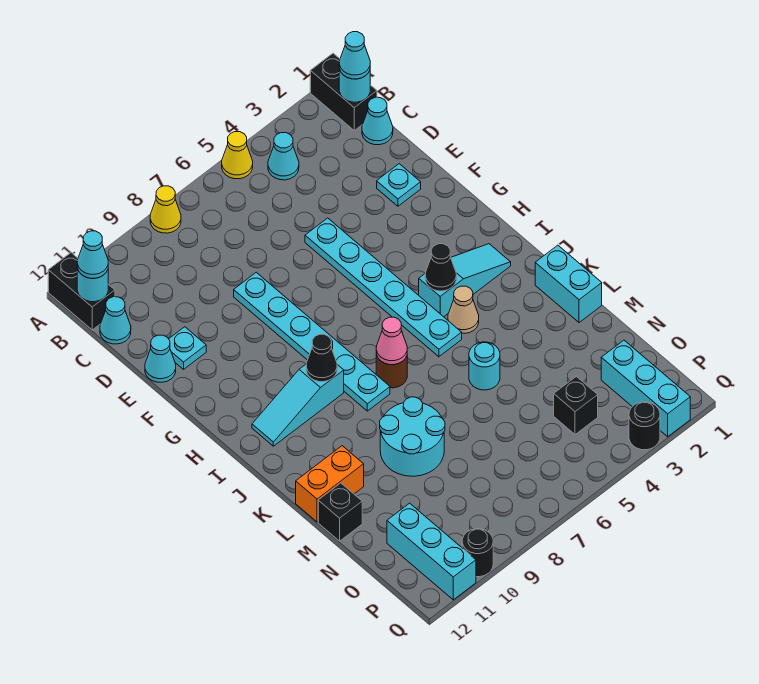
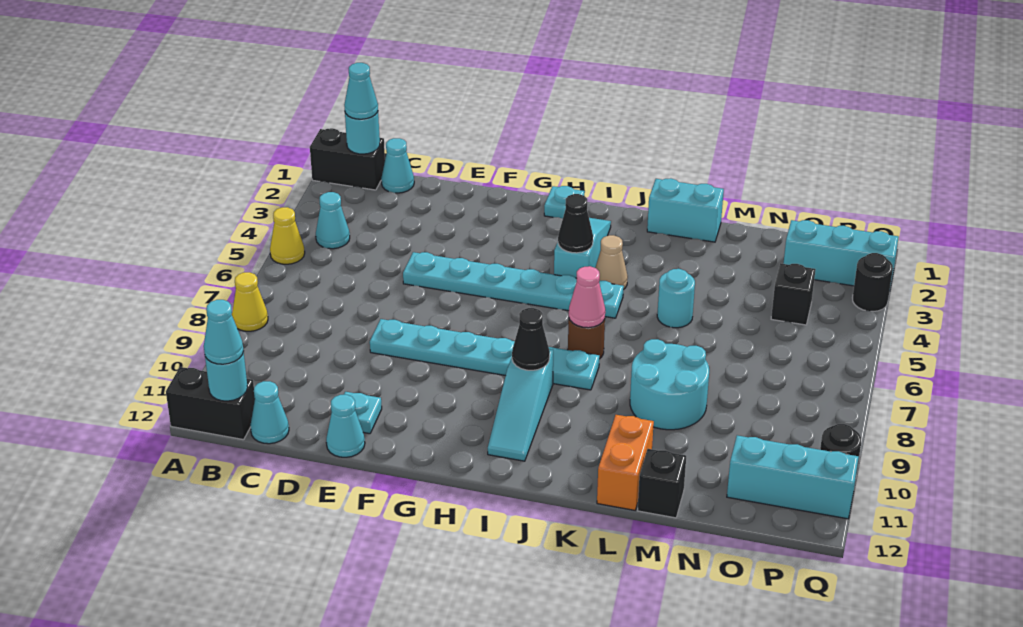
cyan plate E2 level 1 -> cyan plate H1 level 1

